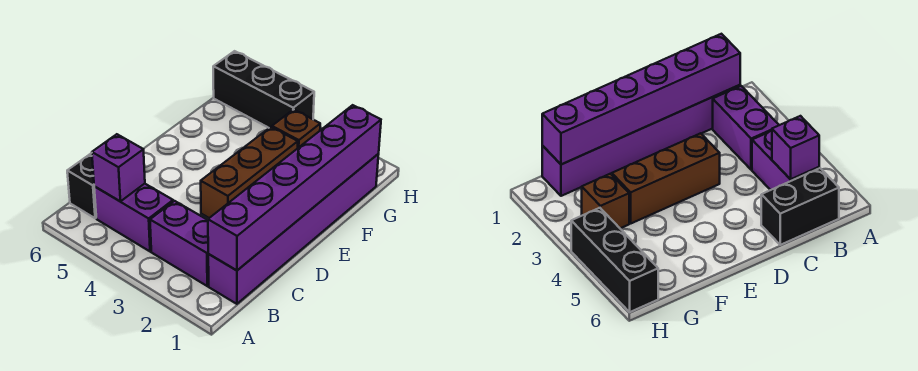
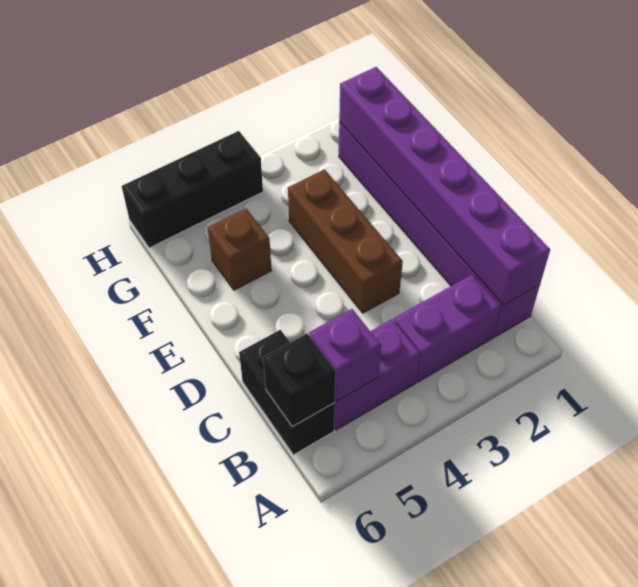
none -> black brick B6 level 2
brown brick G3 level 1 -> brown brick F5 level 1

